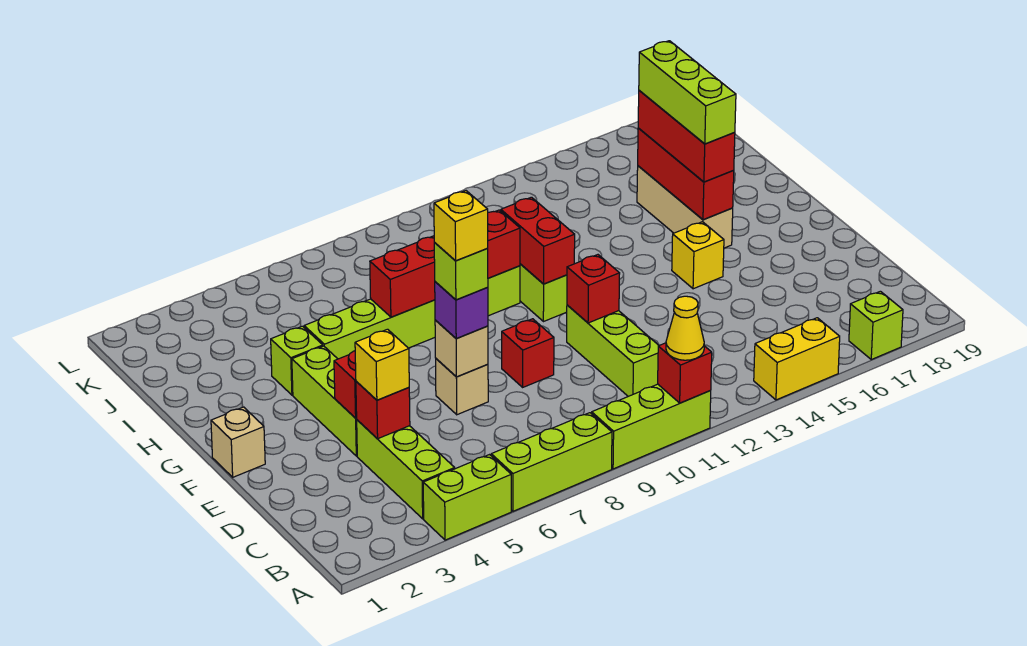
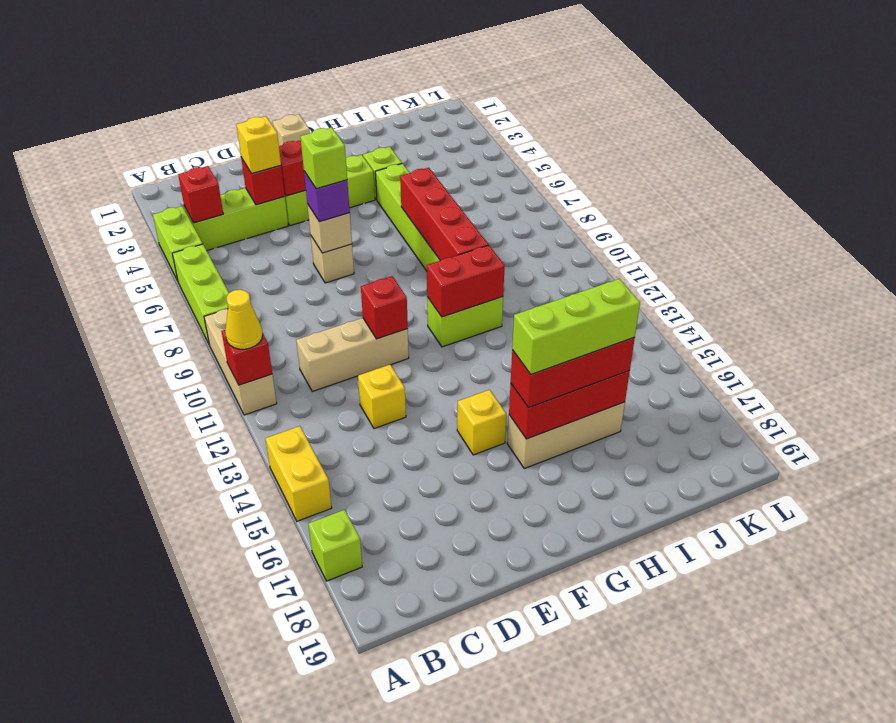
lime brick A9:A11 level 1 -> tan brick A9:A11 level 1
lime brick C11:E11 level 1 -> tan brick C11:E11 level 1
yellow brick E7 level 5 -> yellow brick D13 level 1
red brick E9 level 1 -> red brick B4 level 2

